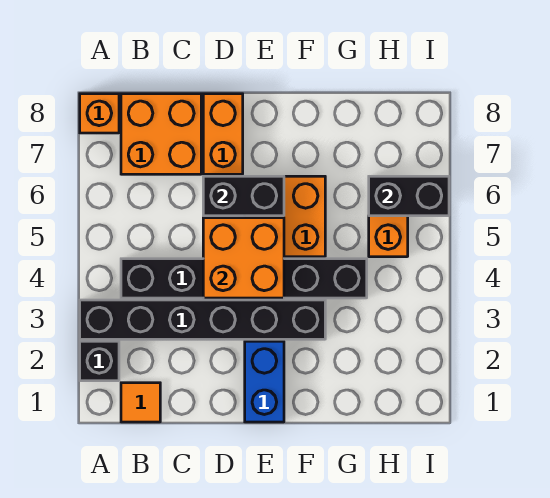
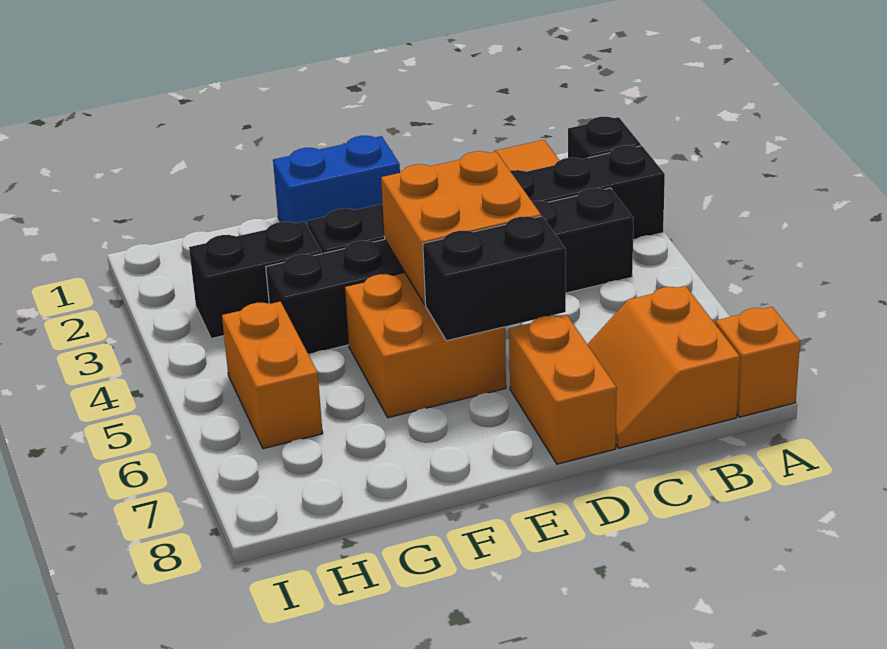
orange brick B7:C8 level 1 -> orange slope B7:C8 level 1 top B
blue brick E1:E2 level 1 -> blue brick E1:F1 level 1
black brick H6:I6 level 2 -> black brick G3:H3 level 1

